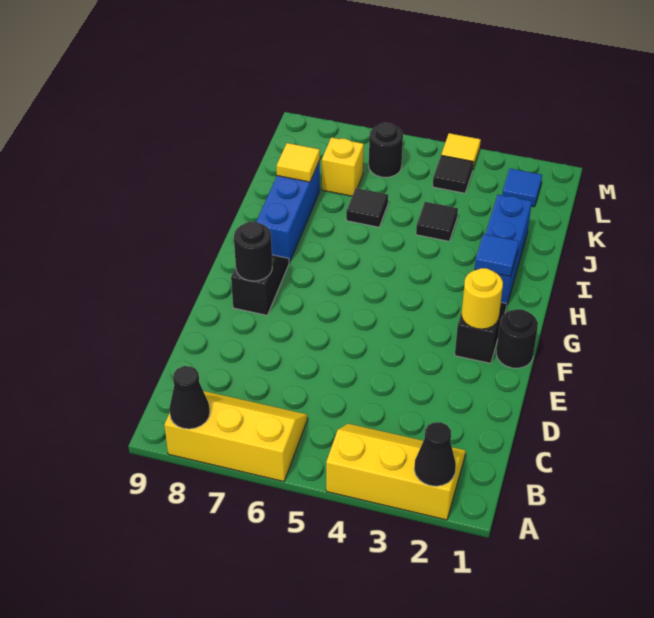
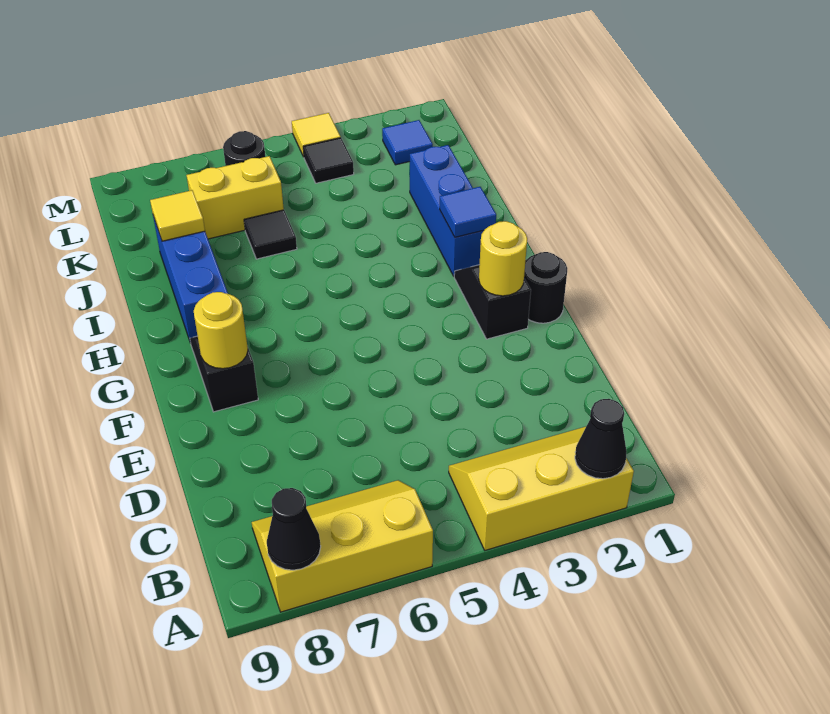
black round brick F8 level 2 -> yellow round brick F8 level 2
black tile J4 level 1 -> none
yellow brick K7 level 1 -> yellow brick K6:K7 level 1

